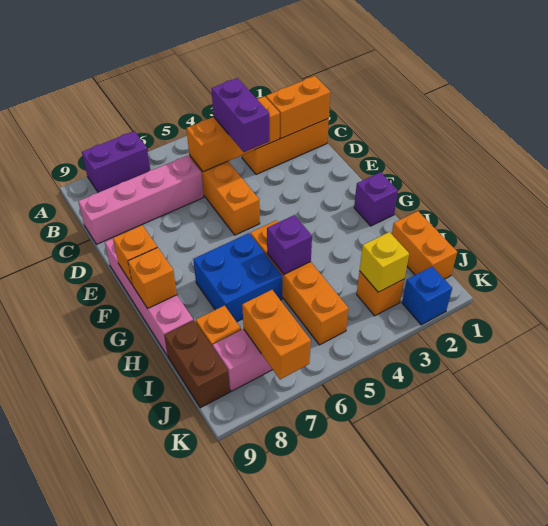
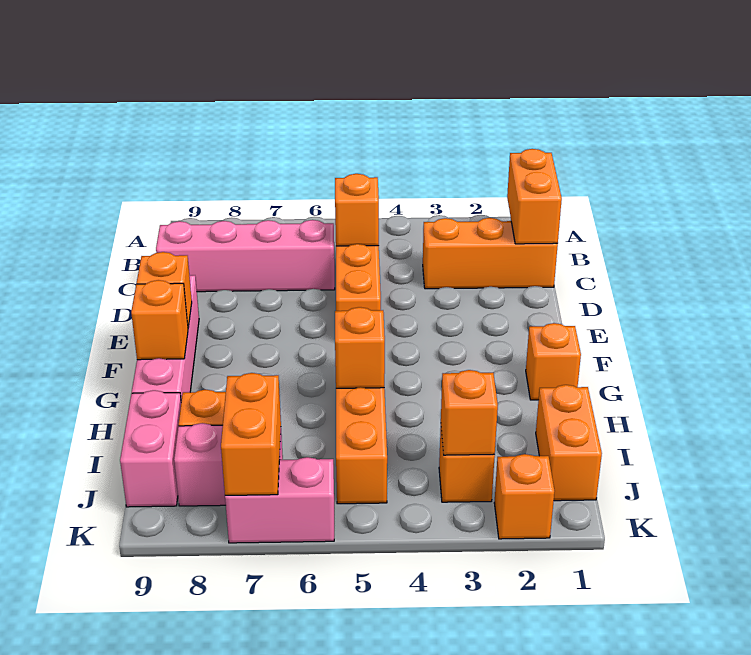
purple brick A7:A8 level 1 -> none
orange brick C1:C2 level 2 -> orange brick B1:C1 level 2
orange brick C3:C5 level 2 -> orange brick C5 level 2
purple brick C4:D4 level 3 -> none
purple brick G1 level 1 -> orange brick G1 level 1
blue brick G6:H7 level 1 -> none
purple brick H5 level 2 -> orange brick H5 level 2
brown brick I9:J9 level 1 -> pink brick I9:J9 level 1
yellow brick J3 level 2 -> orange brick J3 level 2
blue brick K2 level 1 -> orange brick K2 level 1
none -> pink brick K6:K7 level 1

